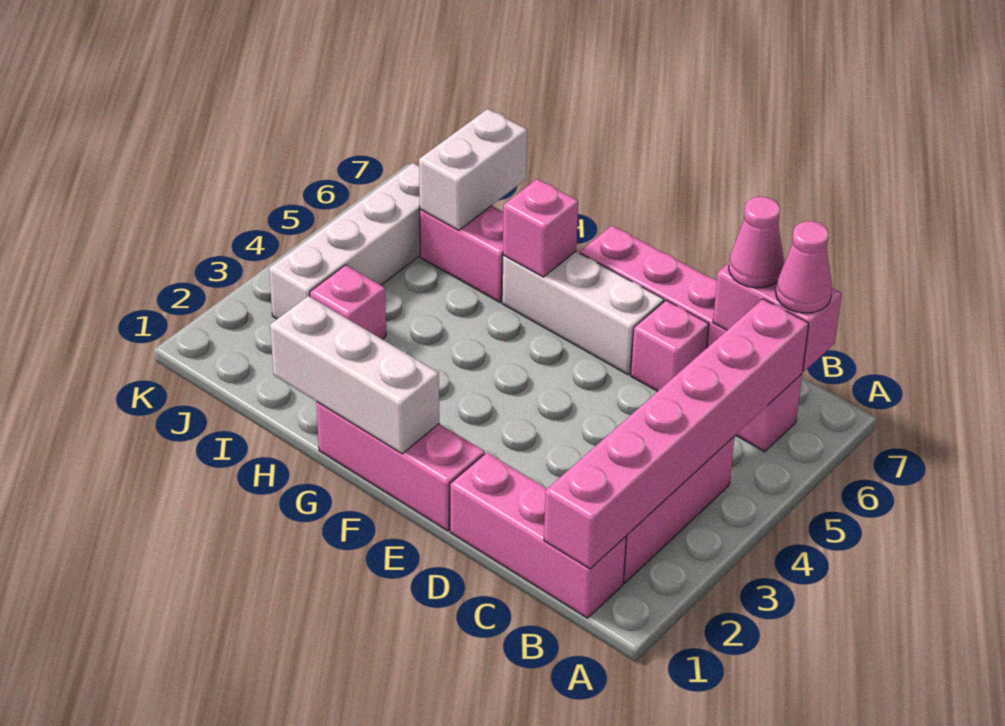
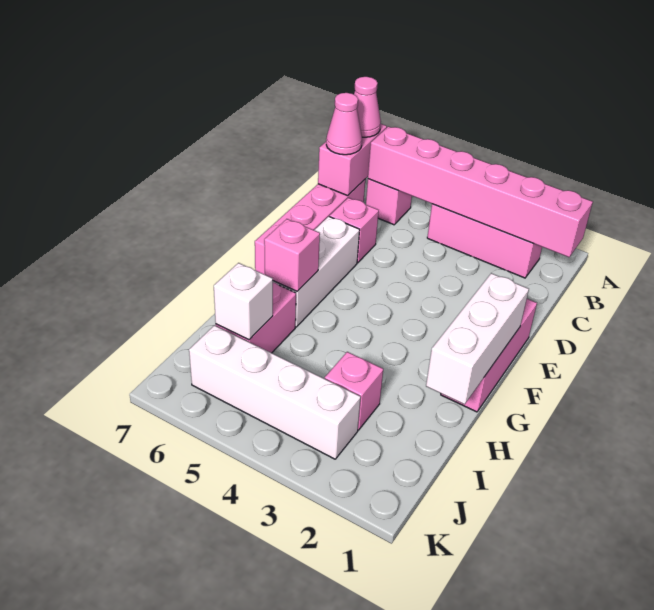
pink brick B1:D1 level 1 -> none
white brick I6:I7 level 2 -> white brick I6 level 2

